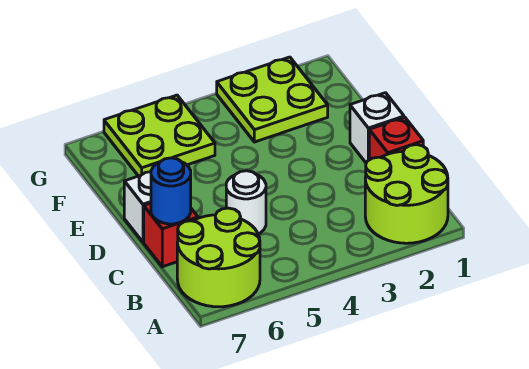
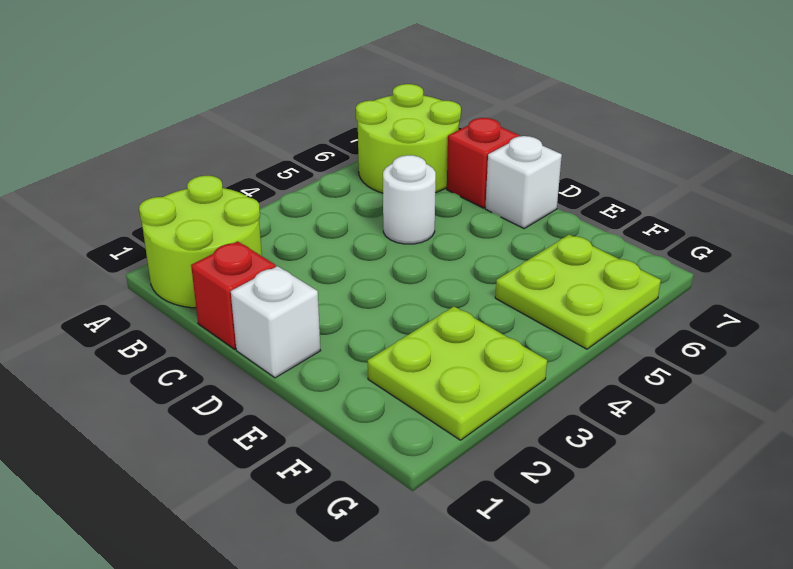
blue round brick C7 level 2 -> none

